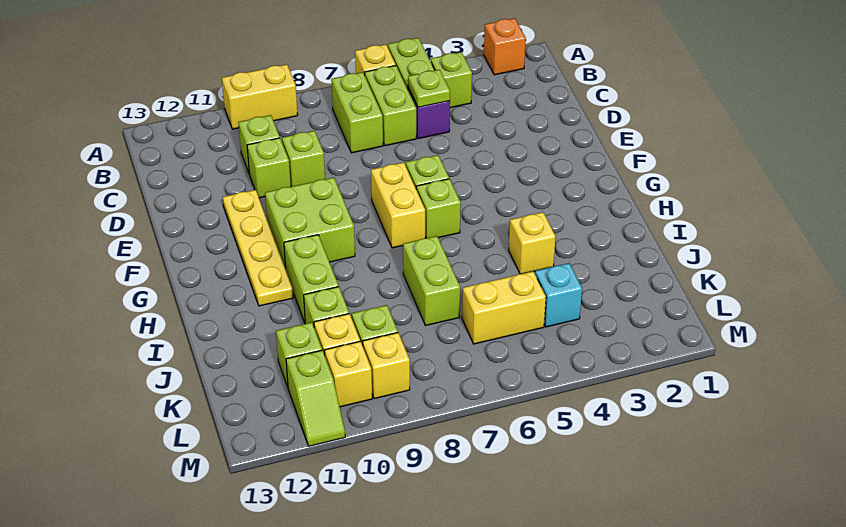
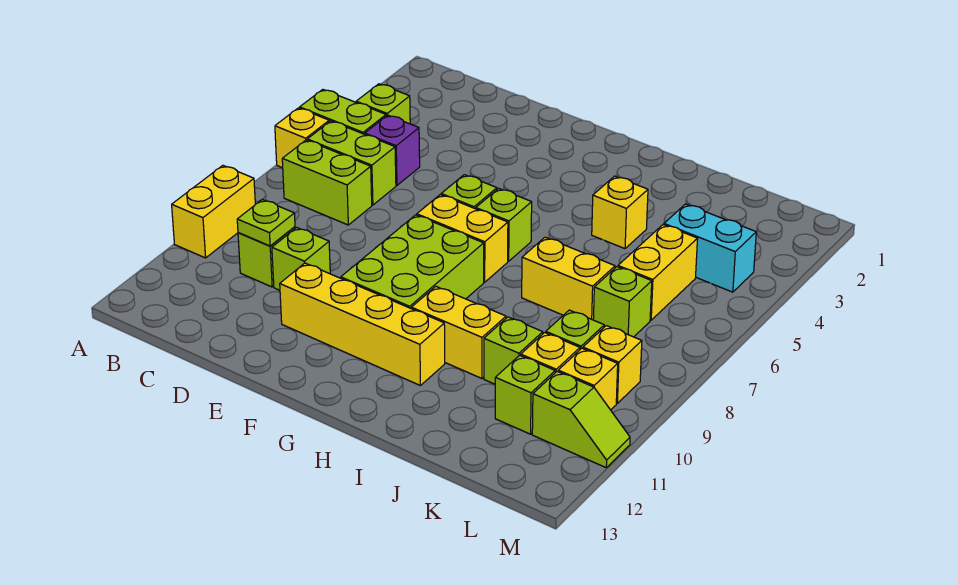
orange brick A2 level 1 -> none
lime plate C5 level 2 -> lime plate C10 level 2
lime brick D9 level 1 -> lime brick K7 level 1
yellow plate E11:H11 level 1 -> yellow brick E11:H11 level 1
lime brick F9:G10 level 1 -> lime brick F8:G10 level 1
lime brick H10:I10 level 1 -> yellow brick H10:I10 level 1
lime brick I7:J7 level 1 -> yellow brick I7:J7 level 1
cyan brick K4 level 1 -> cyan brick K4:L4 level 1

